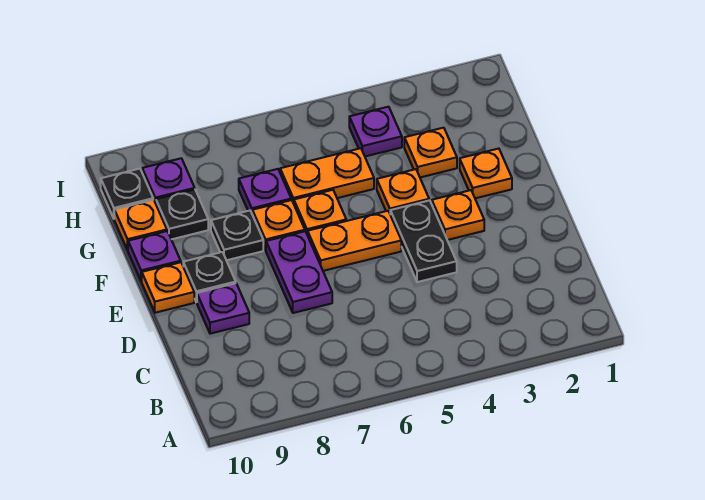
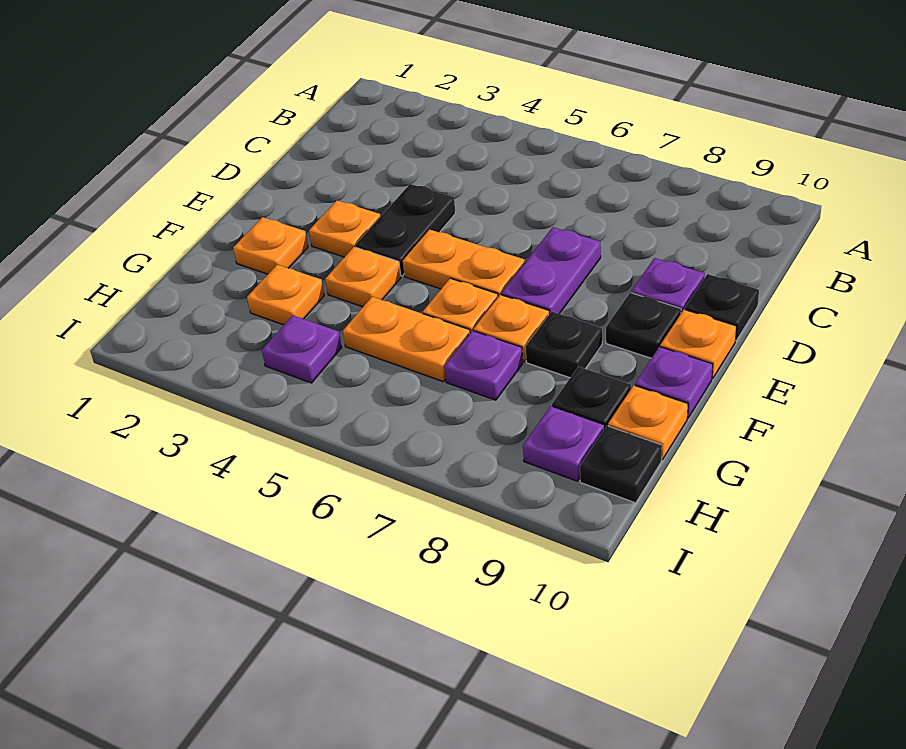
none -> black plate D10 level 1

